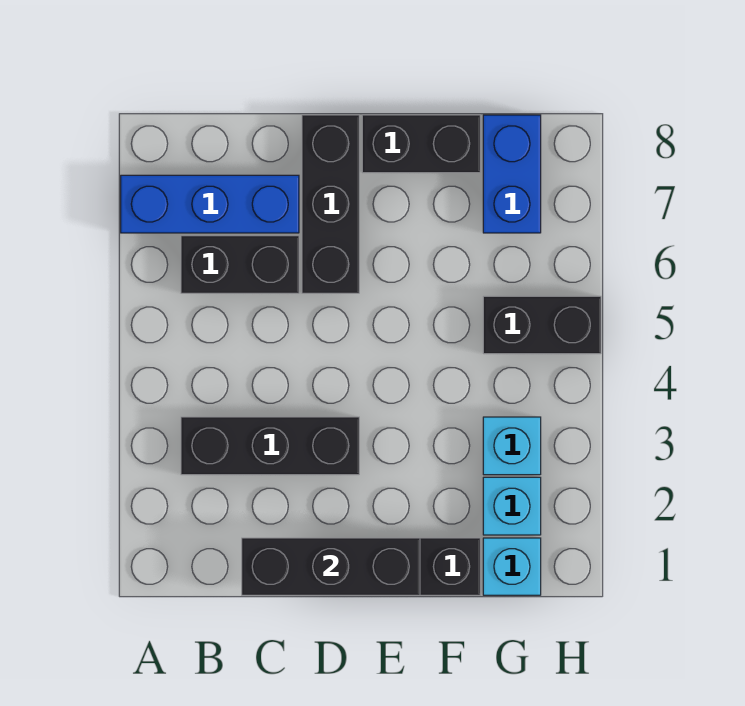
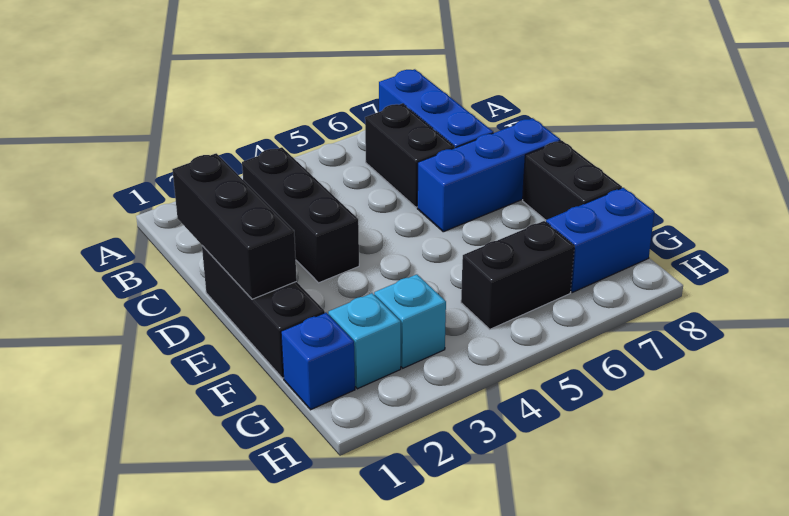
black brick D6:D8 level 1 -> blue brick D6:D8 level 1
cyan brick G1 level 1 -> blue brick G1 level 1
black brick G5:H5 level 1 -> black brick G5:G6 level 1

